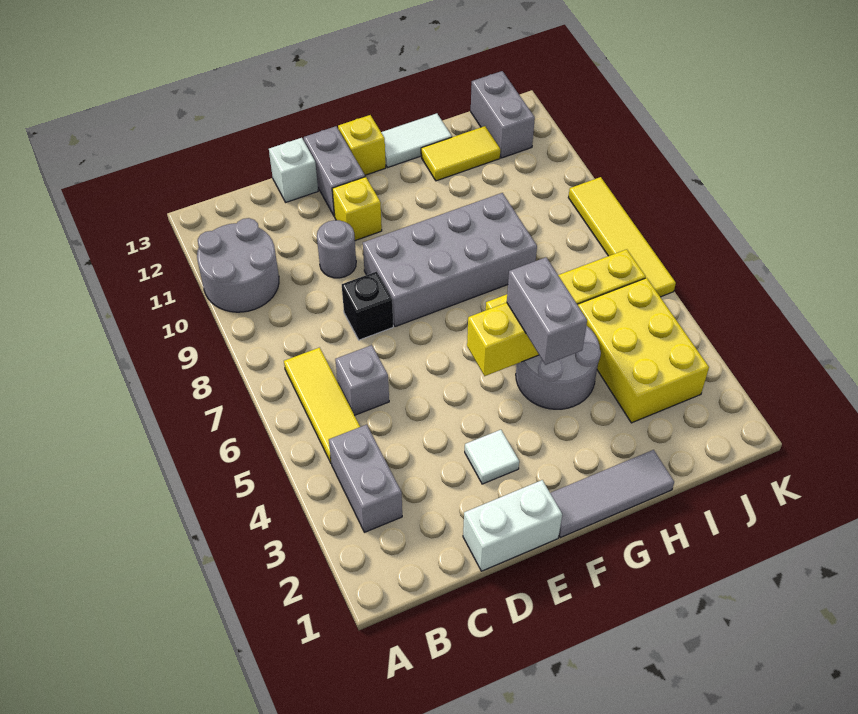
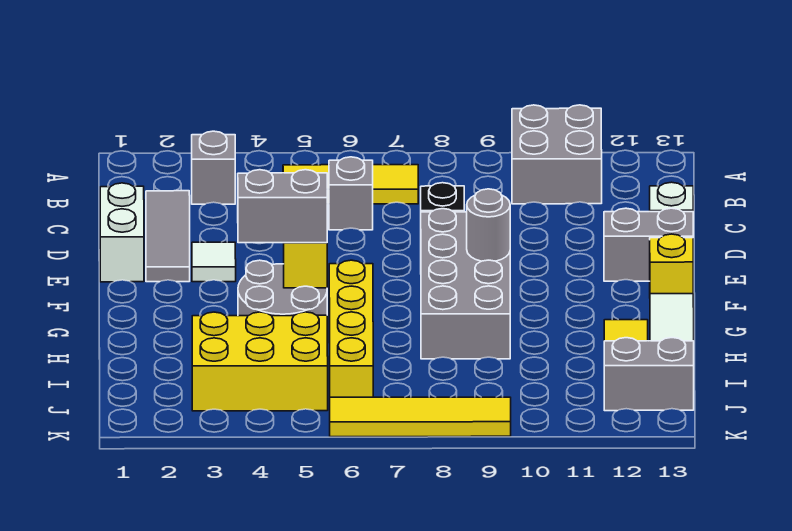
grey round brick A10:B11 level 1 -> grey brick A10:B11 level 1
grey brick B3:B4 level 1 -> grey brick B3 level 1
grey round brick D10 level 1 -> grey round brick F9 level 2
yellow brick E11 level 1 -> none
grey tile F1:H1 level 1 -> grey tile C2:E2 level 1

